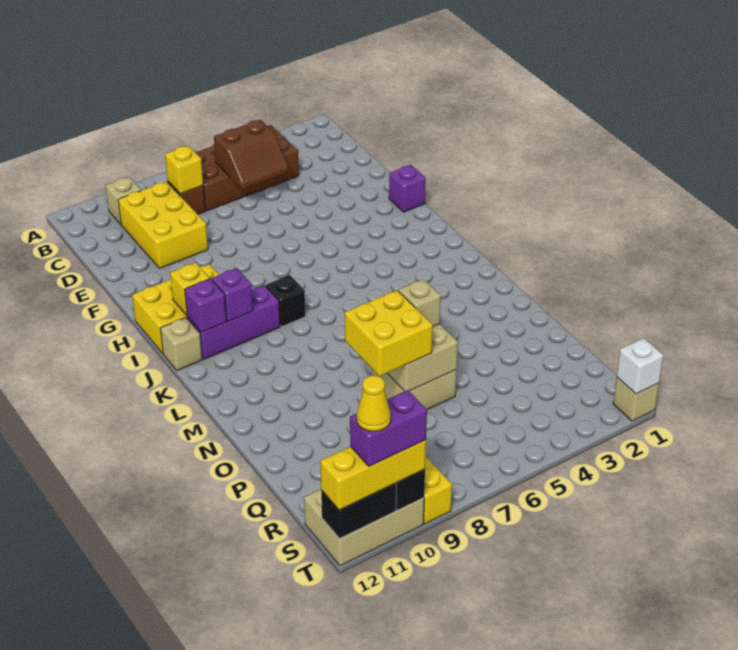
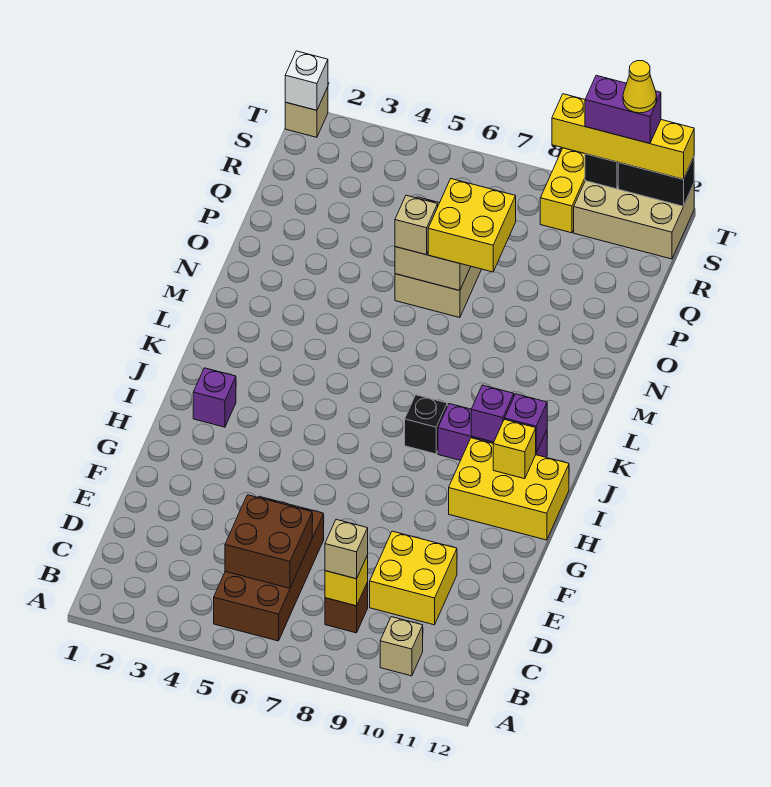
brown brick B4:C7 level 1 -> brown brick B5:E6 level 1
brown slope C5:D6 level 2 top C -> brown brick C5:D6 level 2
yellow brick C9:E10 level 1 -> yellow brick D9:E10 level 1
purple brick G1 level 1 -> purple brick I2 level 1
tan brick J12 level 1 -> tan brick C8 level 3
yellow brick T10:T12 level 3 -> yellow brick T9:T12 level 3

